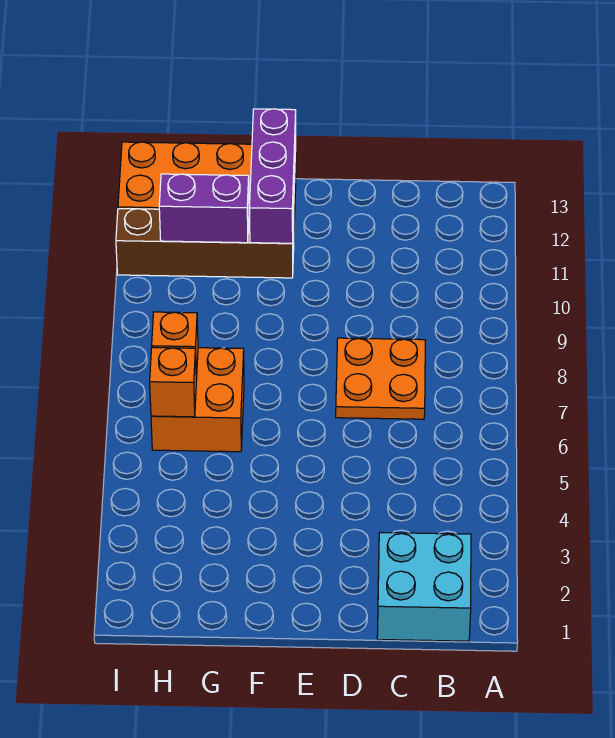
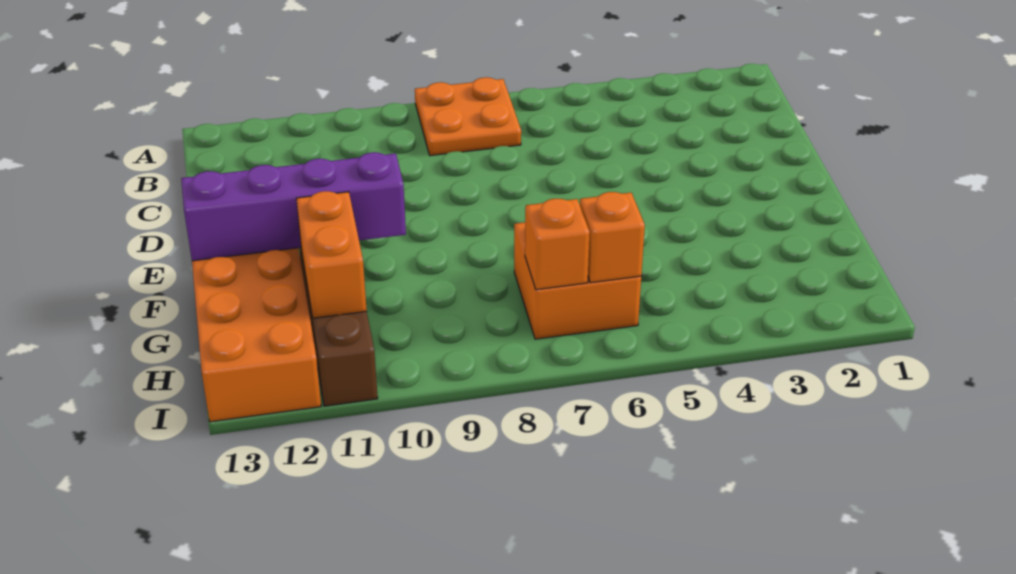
cyan brick B1:C2 level 1 -> none
orange plate C7:D8 level 1 -> orange plate A7:B8 level 1
purple brick F11:F13 level 2 -> purple brick F10:F13 level 2
purple brick G11:H11 level 2 -> orange brick G11:H11 level 2

